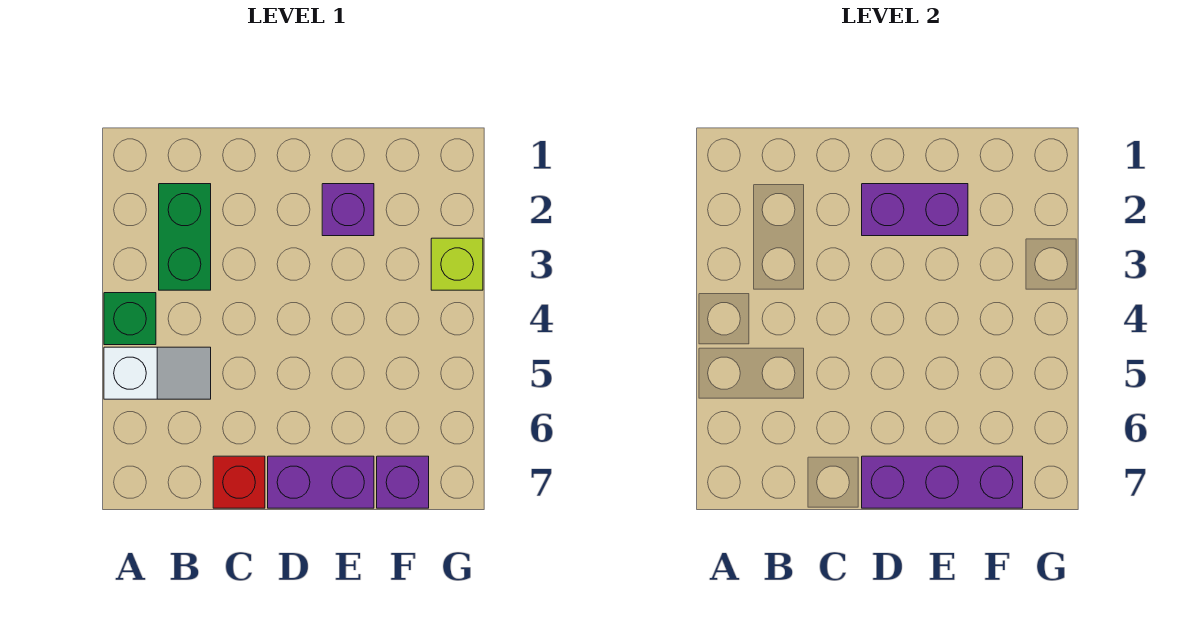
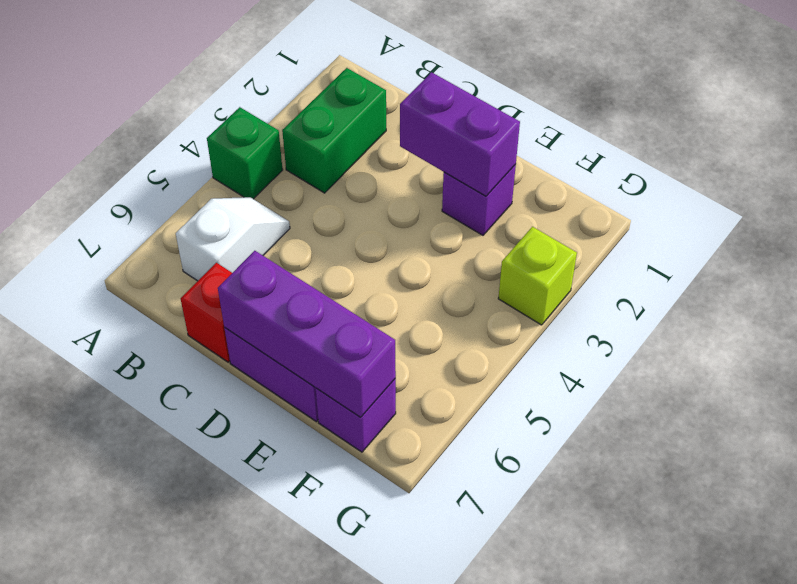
white slope A5:B5 level 1 top A -> white slope B5:B6 level 1 top 6

